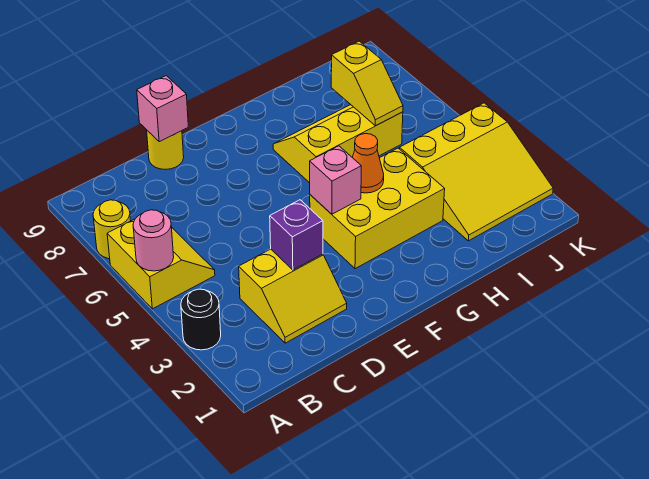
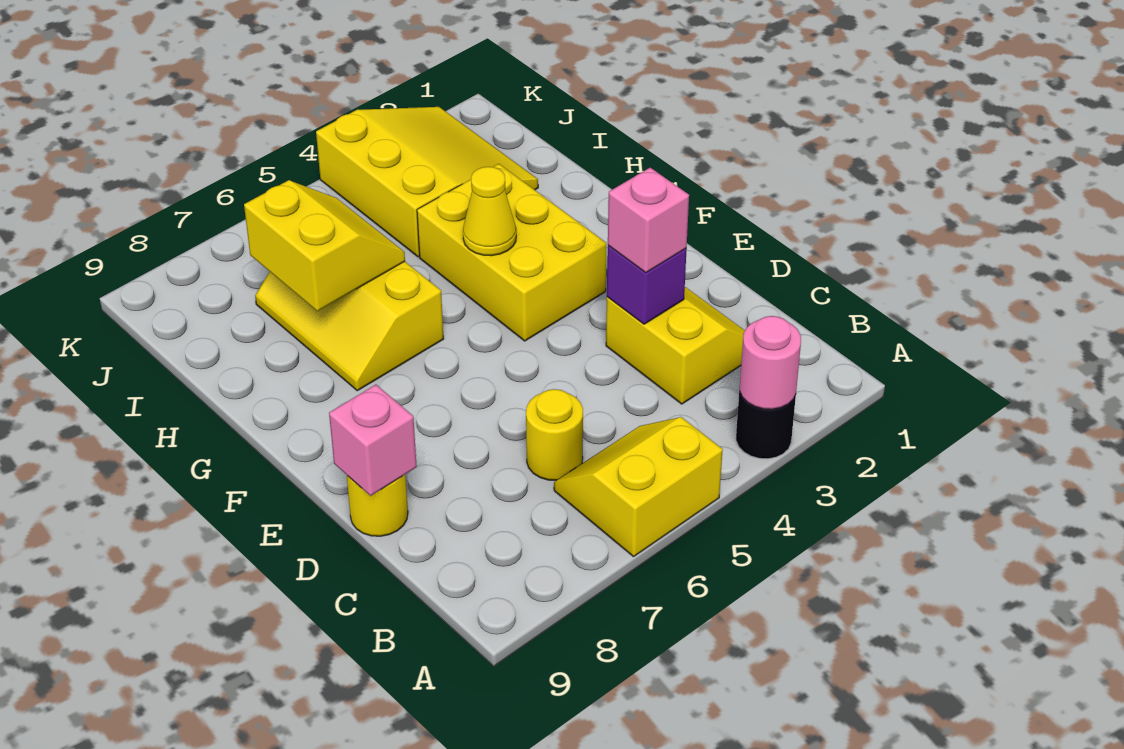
pink round brick A5 level 2 -> pink round brick A3 level 2
yellow round brick A7 level 1 -> yellow round brick C6 level 1
pink brick F4 level 2 -> pink brick D3 level 3
orange cone G4 level 2 -> yellow cone G4 level 2
yellow slope I6:I7 level 2 top 7 -> yellow slope H6:I7 level 2 top 7

